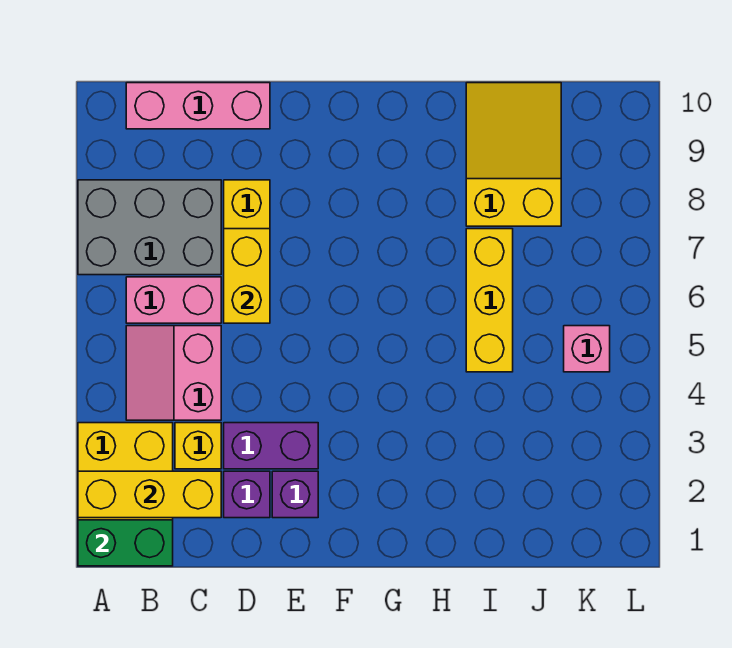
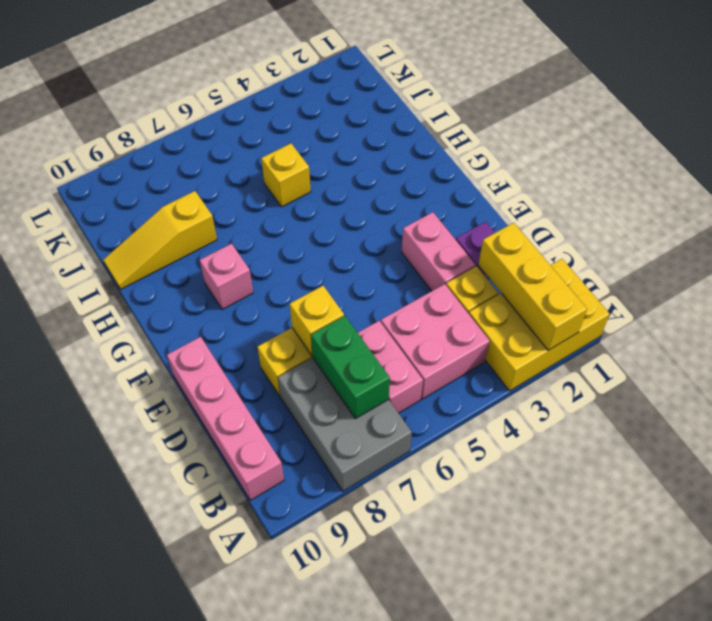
green brick A1:B1 level 2 -> green brick B7:C7 level 2
pink slope B4:C5 level 1 top C -> pink brick B4:C5 level 1
pink brick B10:D10 level 1 -> pink brick B10:E10 level 1
purple brick D3:E3 level 1 -> pink brick D3:E3 level 1
yellow brick D6:D7 level 2 -> yellow brick D7 level 2
purple brick E2 level 1 -> none
yellow brick I5:I7 level 1 -> yellow brick I5 level 1
yellow slope I8:J10 level 1 top 8 -> yellow slope I8:I10 level 1 top 8
pink brick K5 level 1 -> pink brick G8 level 1

